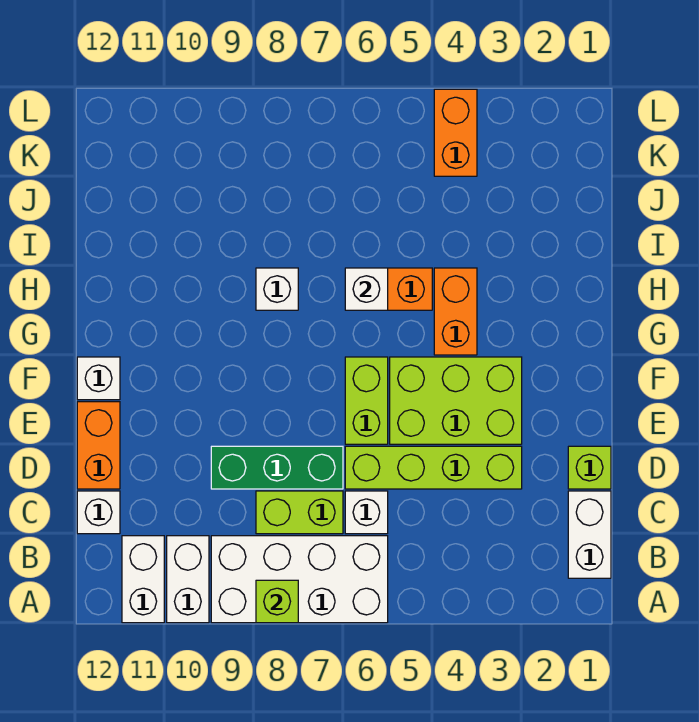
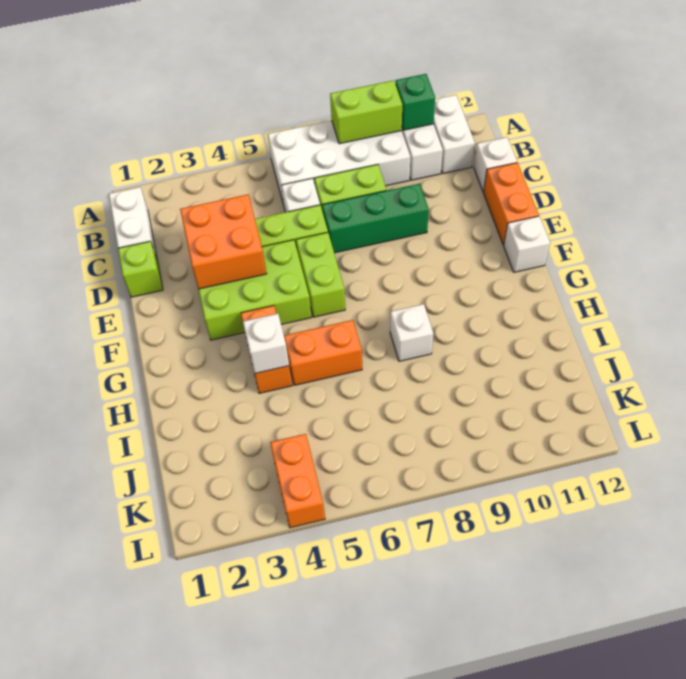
lime brick A8 level 2 -> lime brick A8:A9 level 2
none -> green brick A10 level 2
none -> orange brick D3:E4 level 2
white brick H6 level 2 -> white brick H4 level 2

